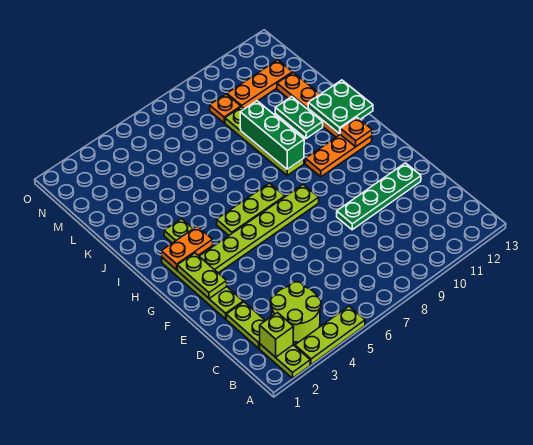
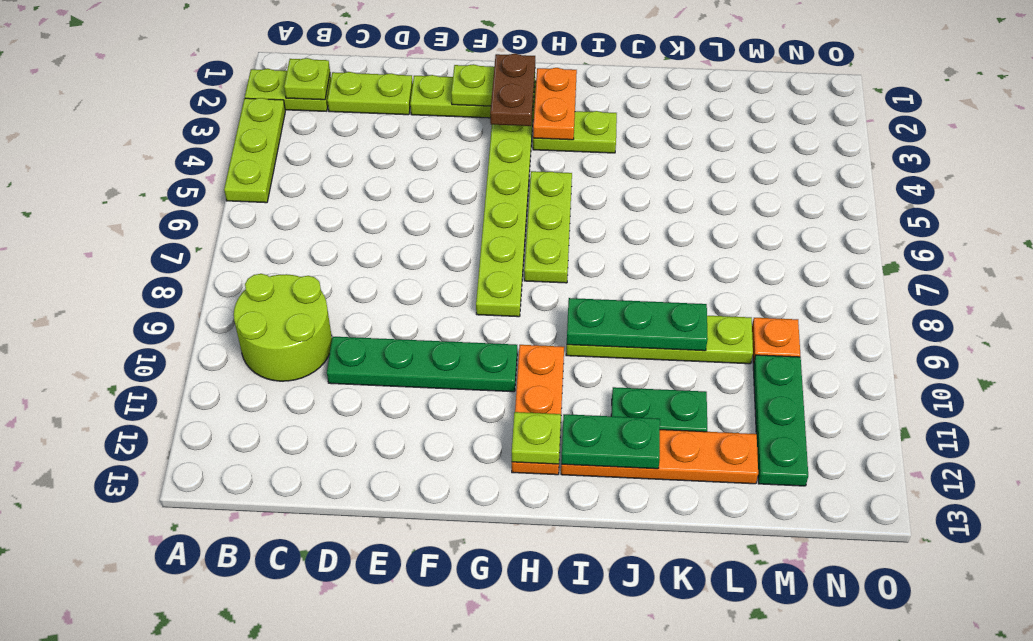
lime brick B2 level 2 -> lime plate B2 level 2
lime round brick B3:C4 level 1 -> lime round brick B9:C10 level 1
green plate E9:E12 level 1 -> green plate D10:G10 level 1
none -> brown plate G2:G3 level 3
orange plate H12 level 2 -> lime plate H12 level 2
green brick I9:K9 level 2 -> green plate I9:K9 level 2
green plate I12:J13 level 2 -> green plate I12:J12 level 2
orange plate M10:M12 level 1 -> green plate M10:M12 level 1

